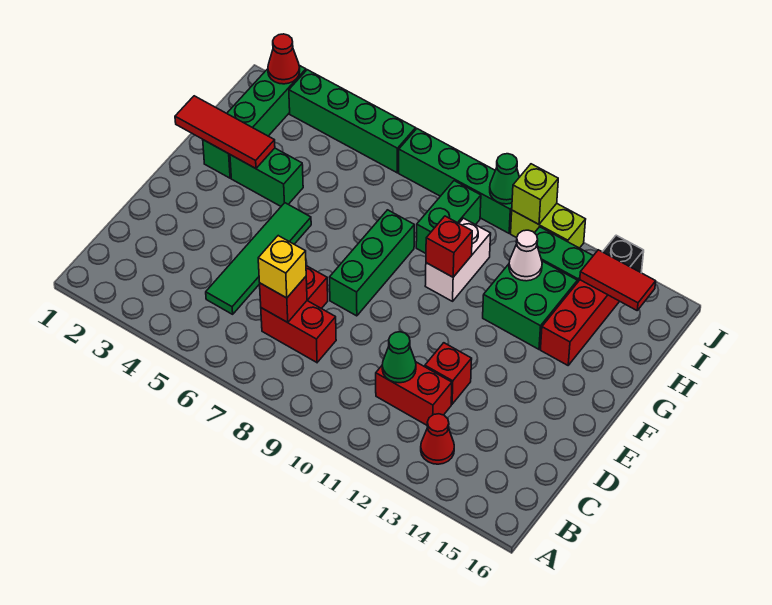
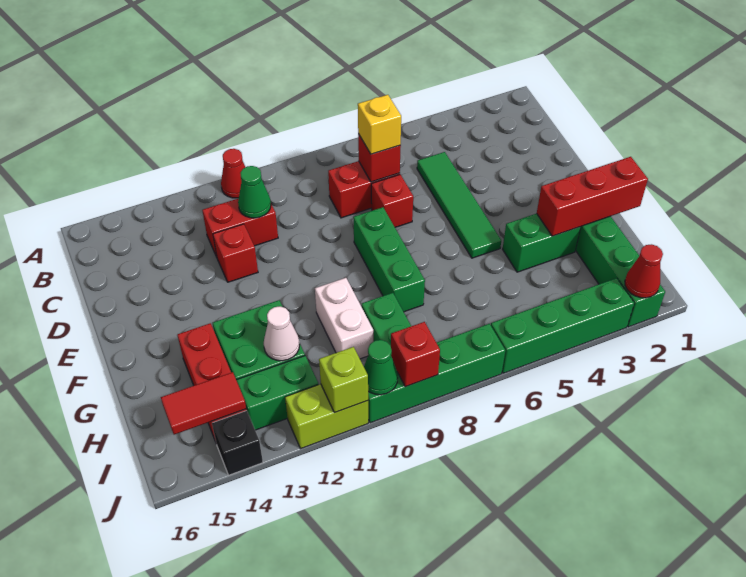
red cone B13 level 1 -> red cone A11 level 1
red tile G1:G3 level 2 -> red brick G1:G3 level 2
red brick G10 level 2 -> red brick J9 level 2

